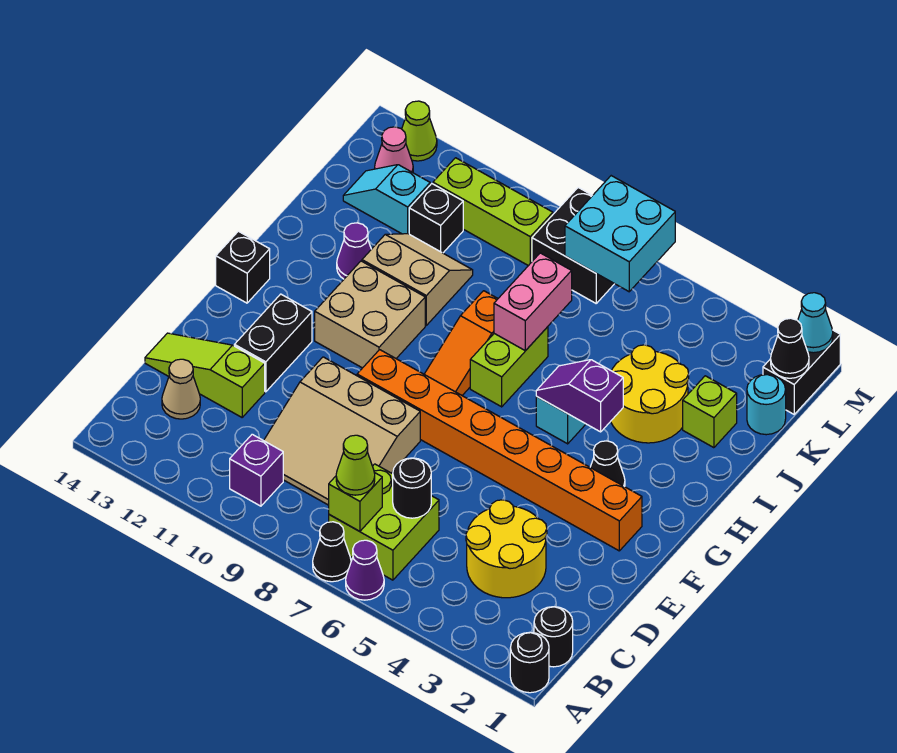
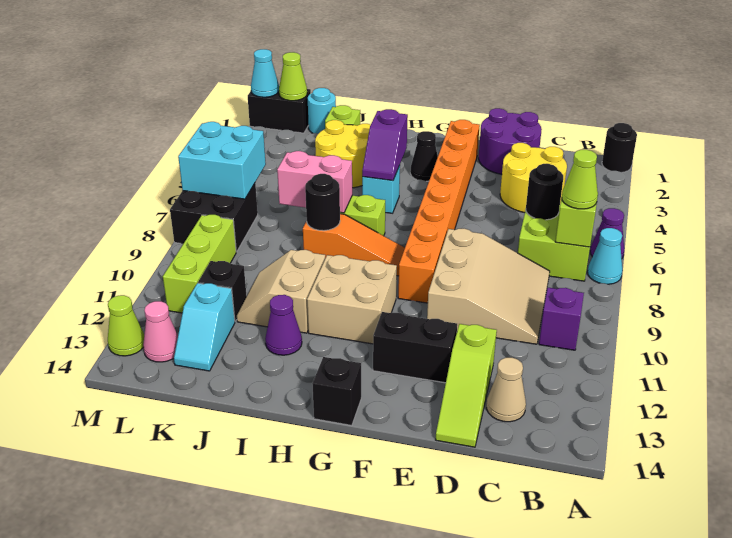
black cone A7 level 1 -> cyan cone A7 level 1
black round brick B1 level 1 -> black round brick I8 level 2
none -> purple round brick D1:E2 level 1
black cone L1 level 2 -> lime cone L1 level 2

